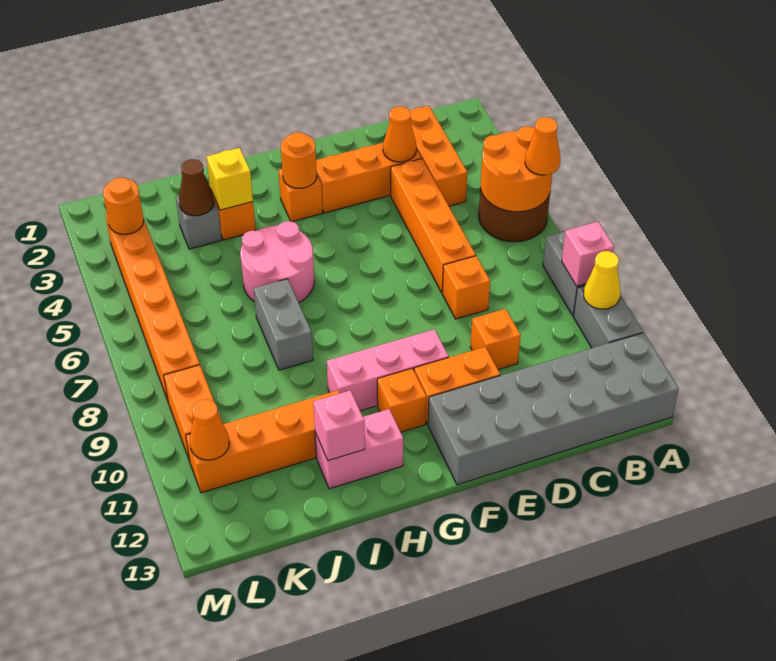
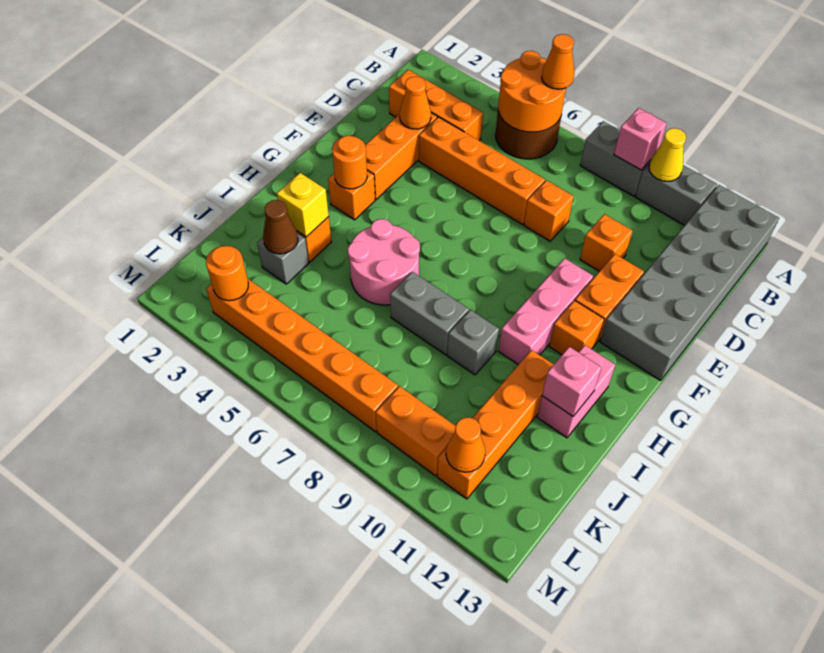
none -> grey brick I9 level 1

